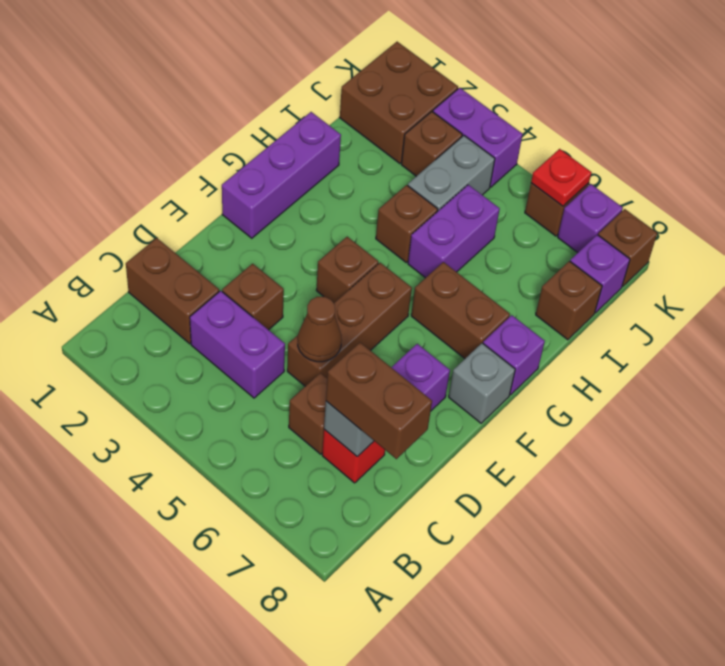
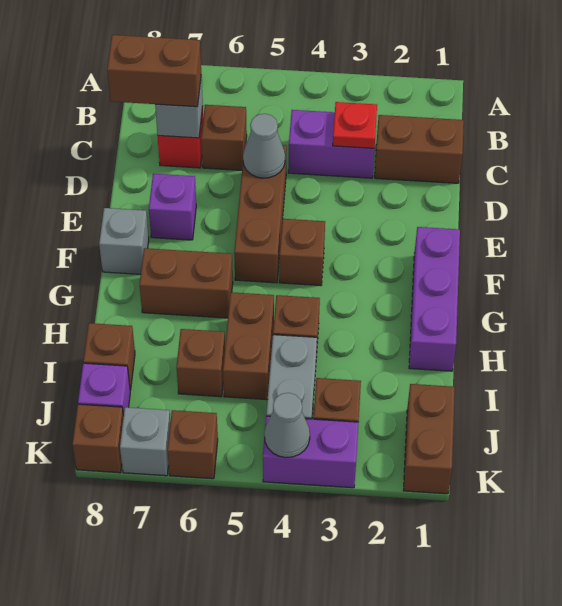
brown brick D3 level 1 -> brown brick I6 level 1
brown cone D5 level 2 -> grey cone D5 level 2
purple brick G8 level 1 -> none
purple brick H5:I5 level 1 -> brown brick H5:I5 level 1
brown brick J1:K2 level 1 -> brown brick J1:K1 level 1
none -> grey cone K4 level 2
red plate K6 level 2 -> red plate C3 level 2
purple brick K7 level 1 -> grey brick K7 level 1

